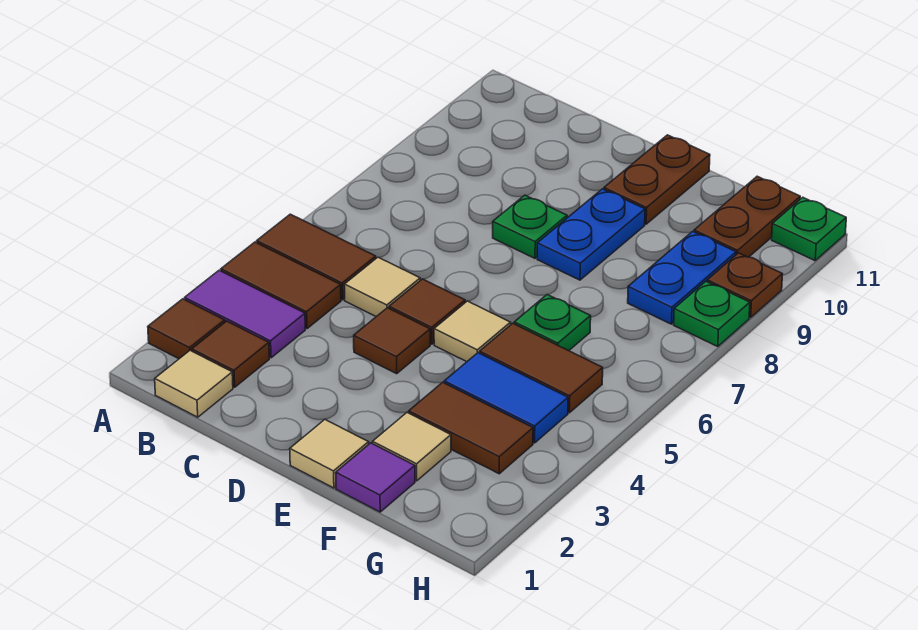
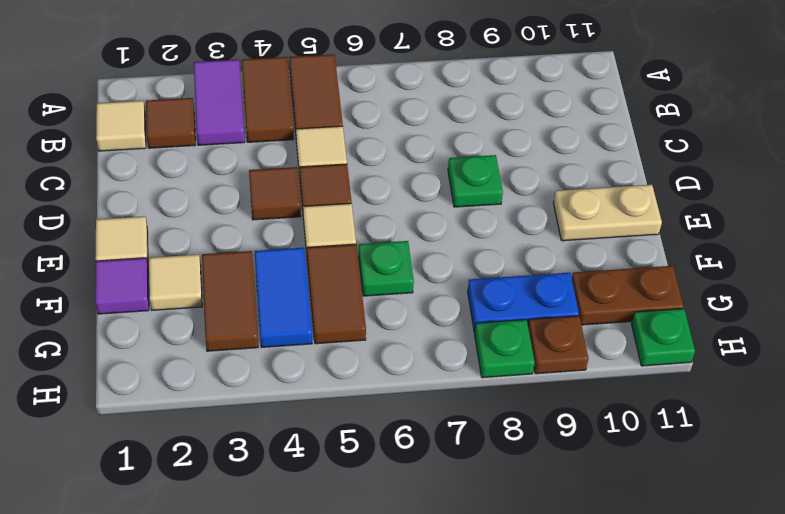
brown tile A2 level 1 -> none
blue plate E8:E9 level 1 -> none
brown plate E10:E11 level 1 -> tan plate E10:E11 level 1

